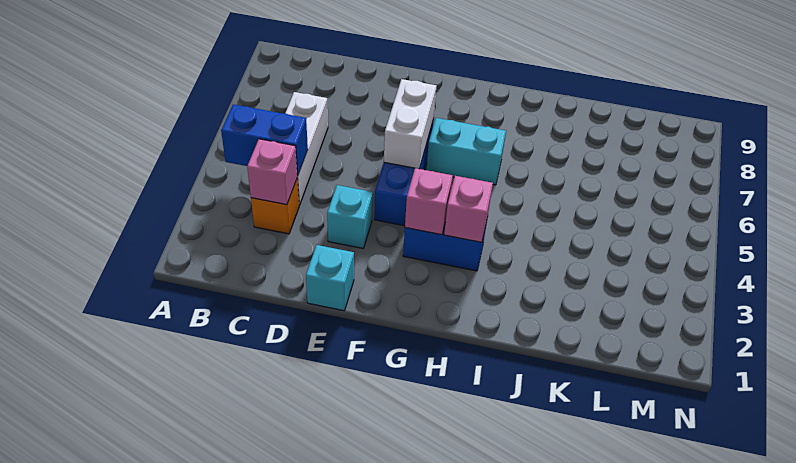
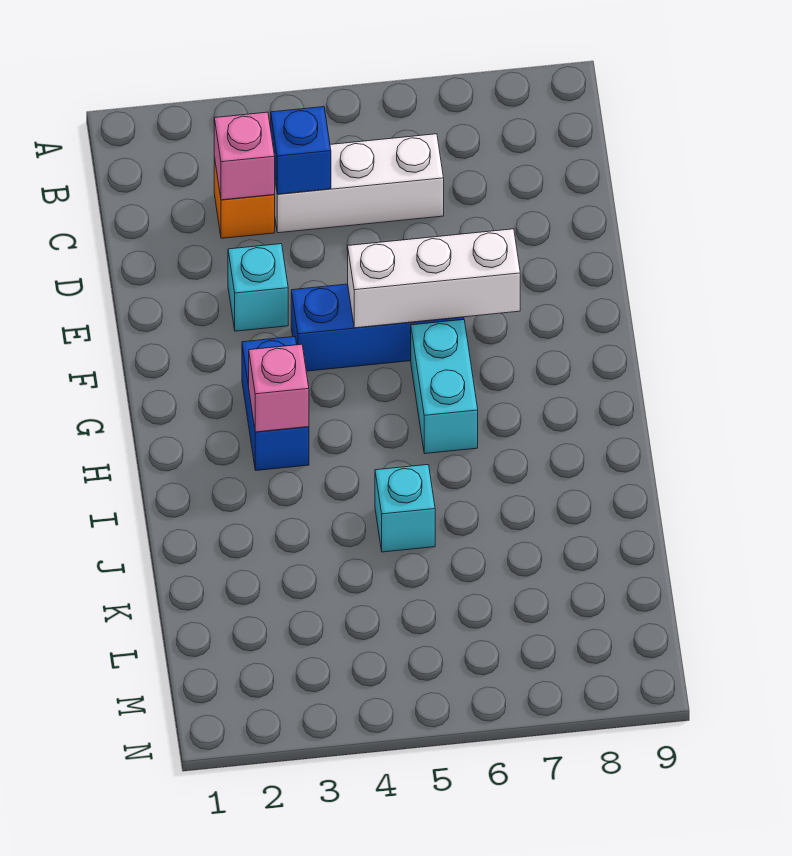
blue brick B4:C4 level 2 -> blue brick C4 level 2
cyan brick E1 level 1 -> cyan brick J5 level 1
white brick F5:F6 level 2 -> white brick F5:F7 level 2
pink brick G3 level 2 -> none

